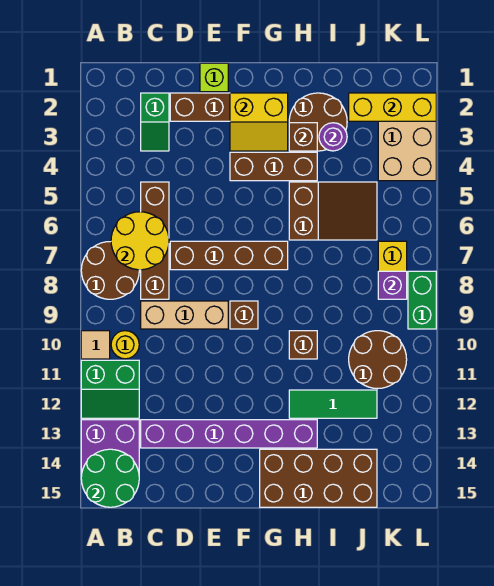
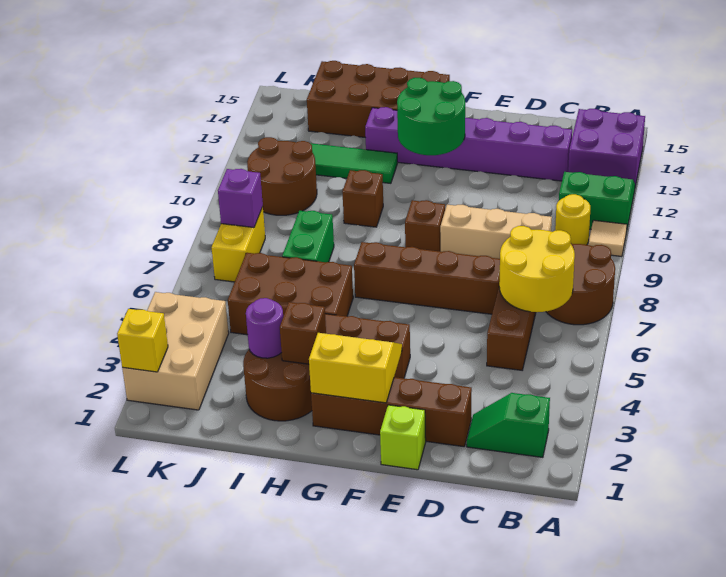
green round brick A14:B15 level 2 -> green round brick F12:G13 level 2
green slope C2:C3 level 1 top 2 -> green slope B2:C2 level 1 top B
brown slope H5:J6 level 1 top H -> brown brick H5:J6 level 1
yellow brick J2:L2 level 2 -> yellow brick L2 level 2
green brick L8:L9 level 1 -> green brick I7:I8 level 1

